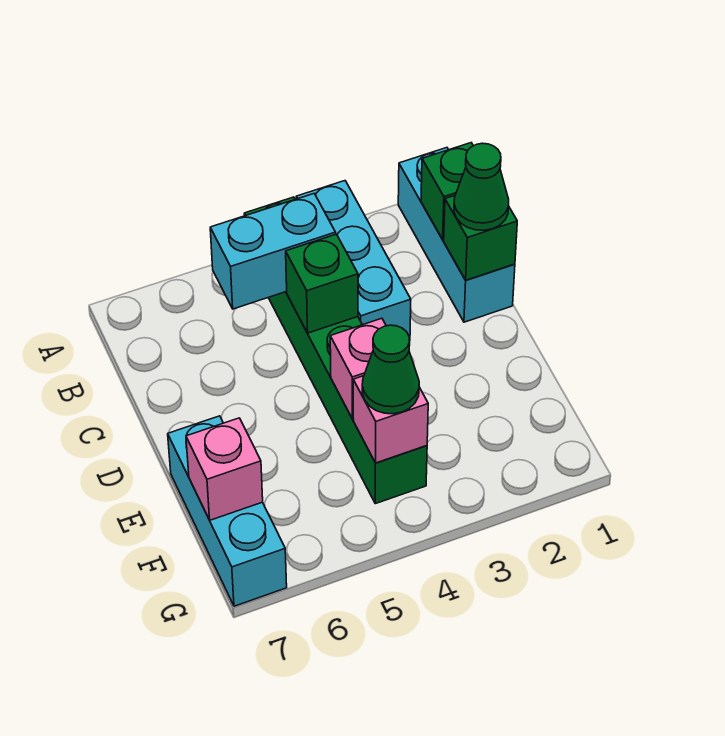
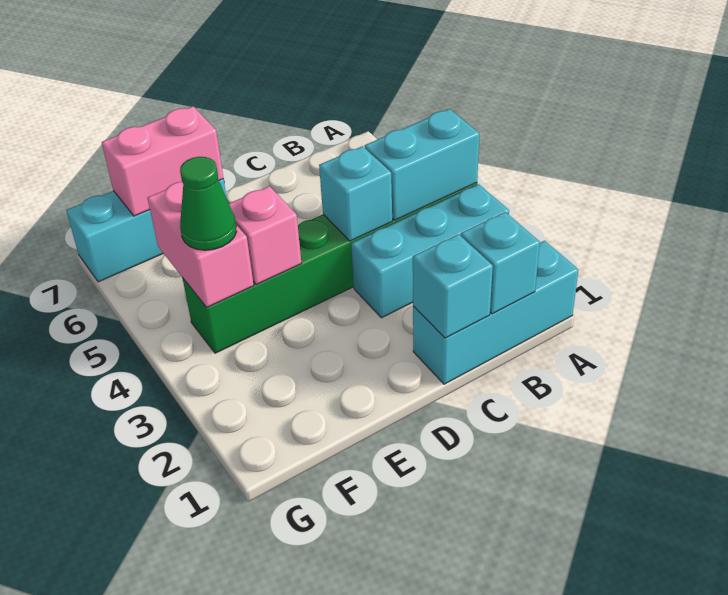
green brick B1 level 2 -> cyan brick B1 level 2
cyan brick B4:B5 level 2 -> cyan brick A4:B4 level 2
green brick C1 level 2 -> cyan brick C1 level 2
green cone C1 level 3 -> none
green brick C4 level 2 -> cyan brick C4 level 2
pink brick F4 level 2 -> pink brick F4:F5 level 2
pink brick F7 level 2 -> pink brick E7:F7 level 2

